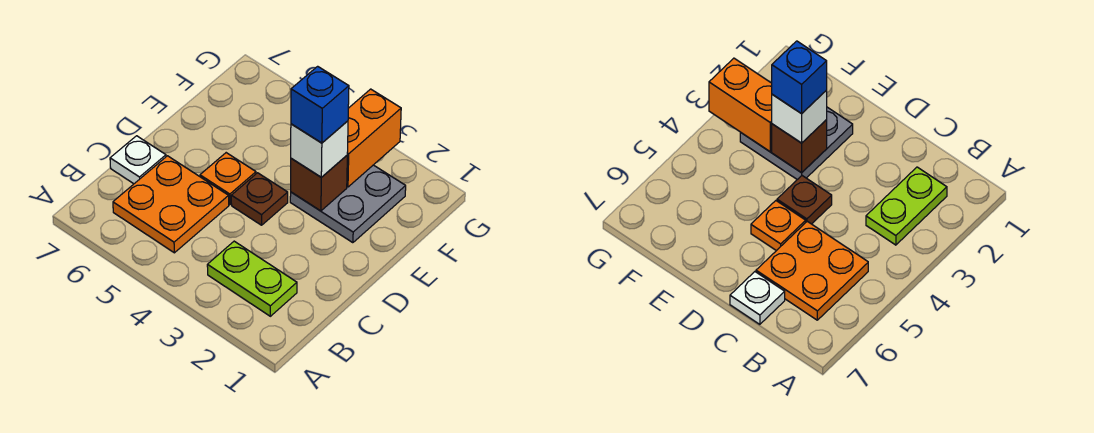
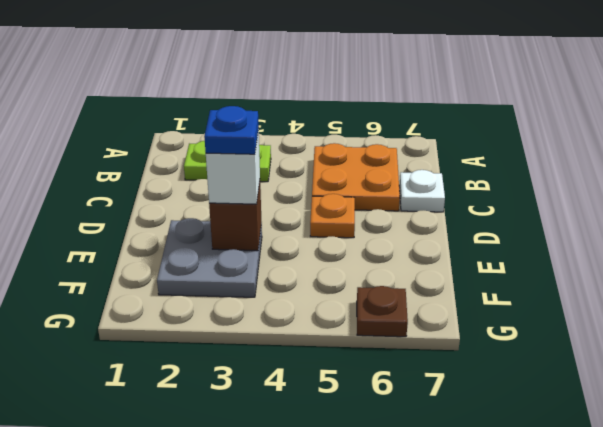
brown plate D4 level 1 -> brown plate G6 level 1
blue brick E3 level 4 -> blue plate E3 level 4
orange brick F3:G3 level 2 -> none

